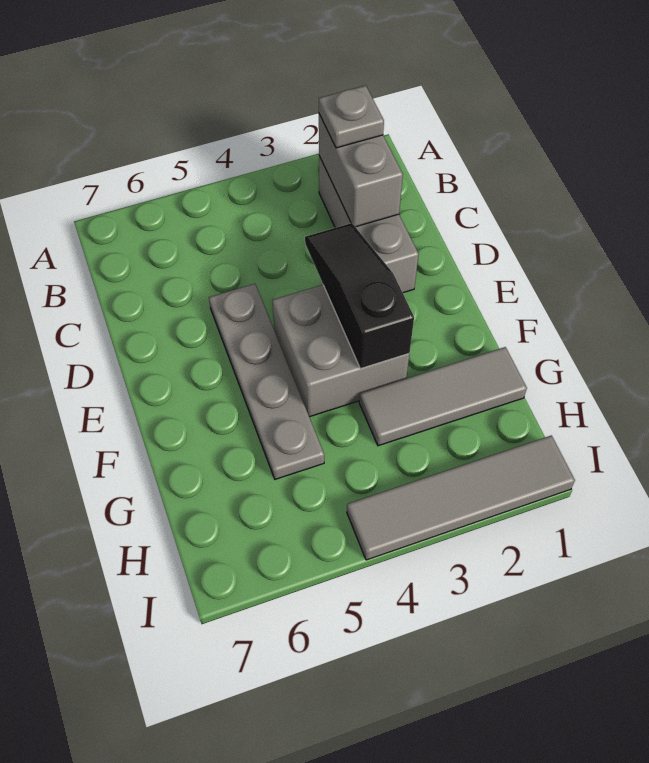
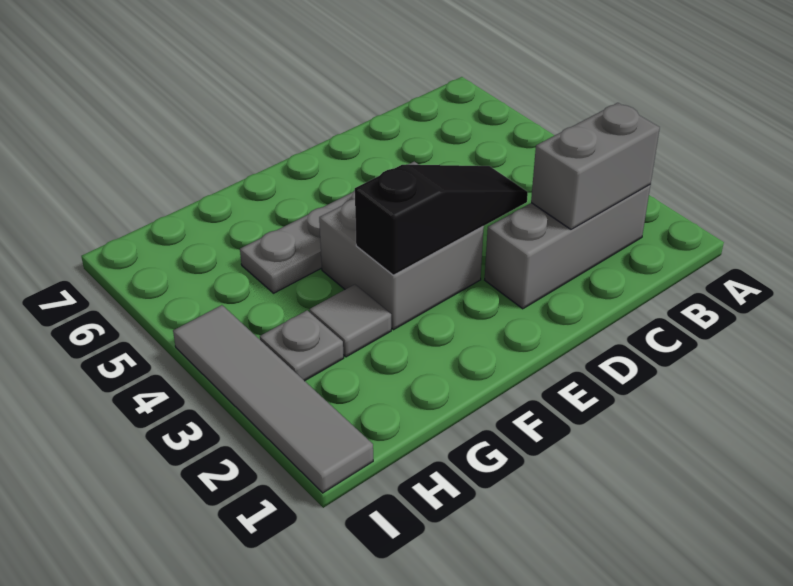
grey plate B2 level 3 -> grey plate H3 level 1
grey tile G1:G3 level 1 -> grey tile G3 level 1

